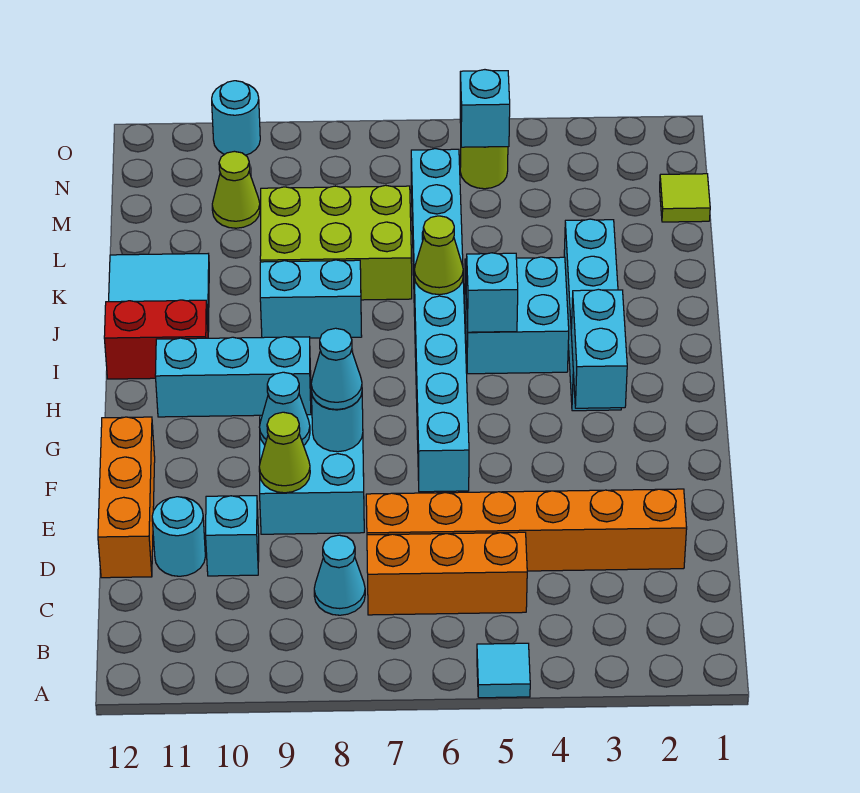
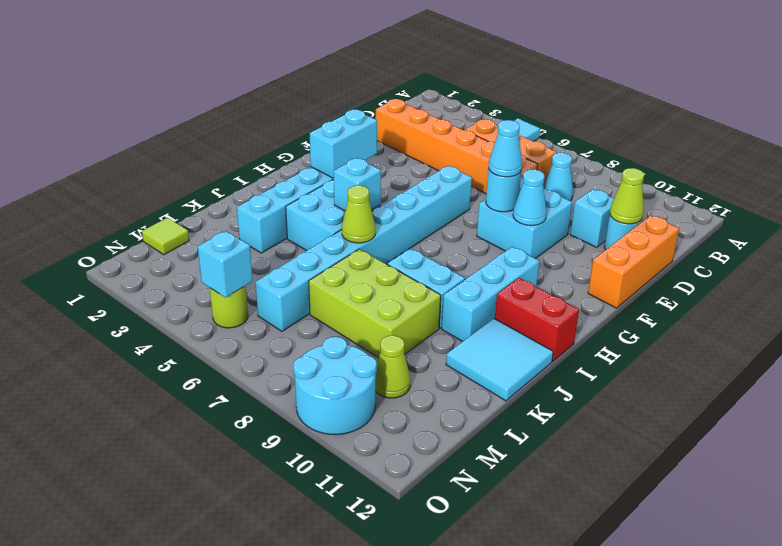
lime cone E9 level 2 -> lime cone D11 level 2
cyan brick H9:H11 level 1 -> cyan brick H10:J10 level 1
cyan round brick O10 level 1 -> cyan round brick N9:O10 level 1

